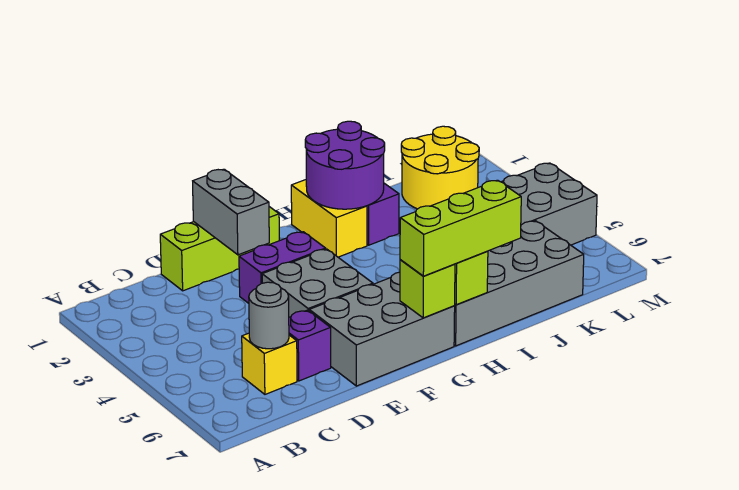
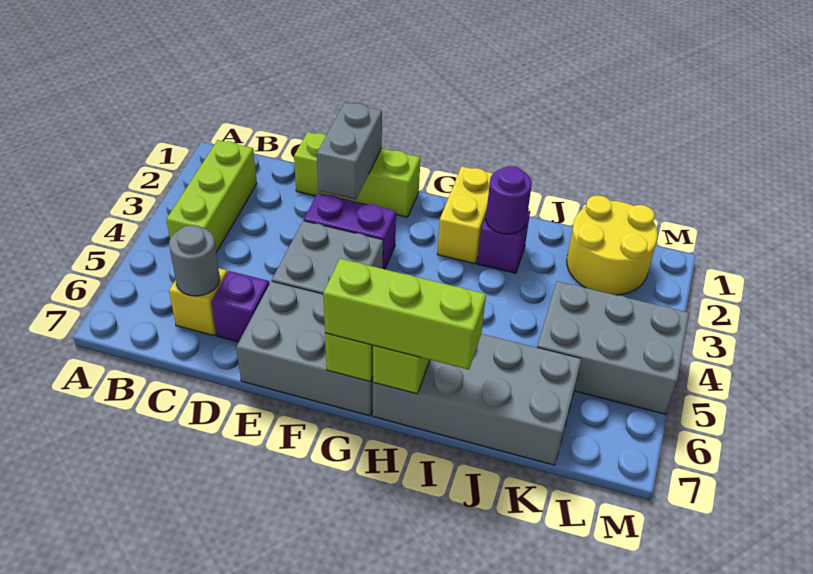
none -> lime brick B2:B4 level 1
purple round brick H1:I2 level 2 -> purple round brick I2 level 2

